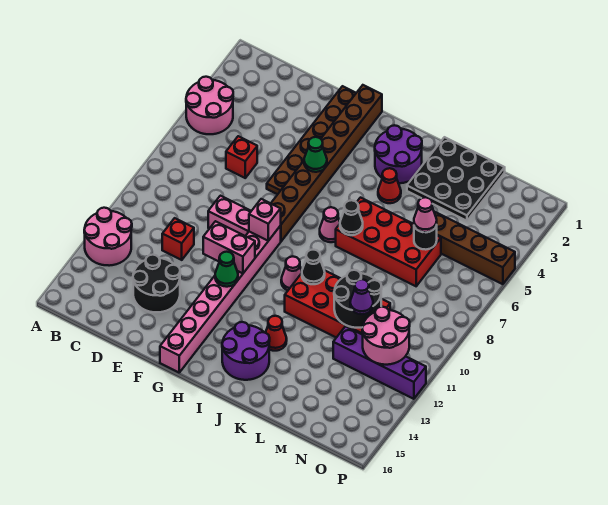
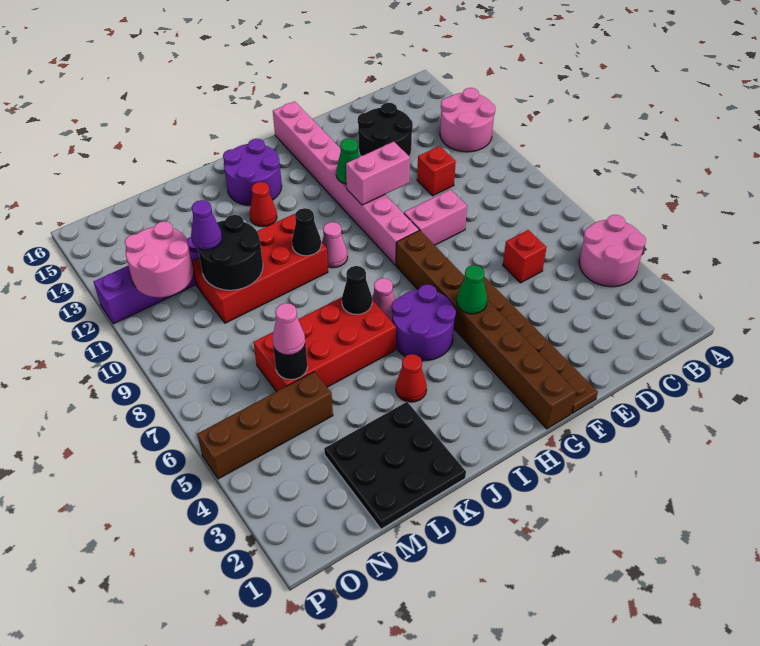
pink brick G9 level 2 -> none
purple round brick I2:J3 level 1 -> purple round brick H5:I6 level 1

